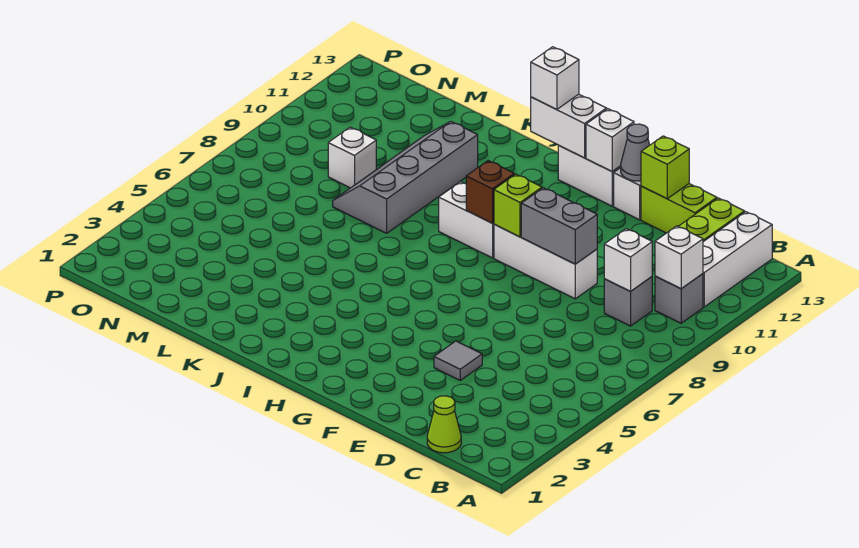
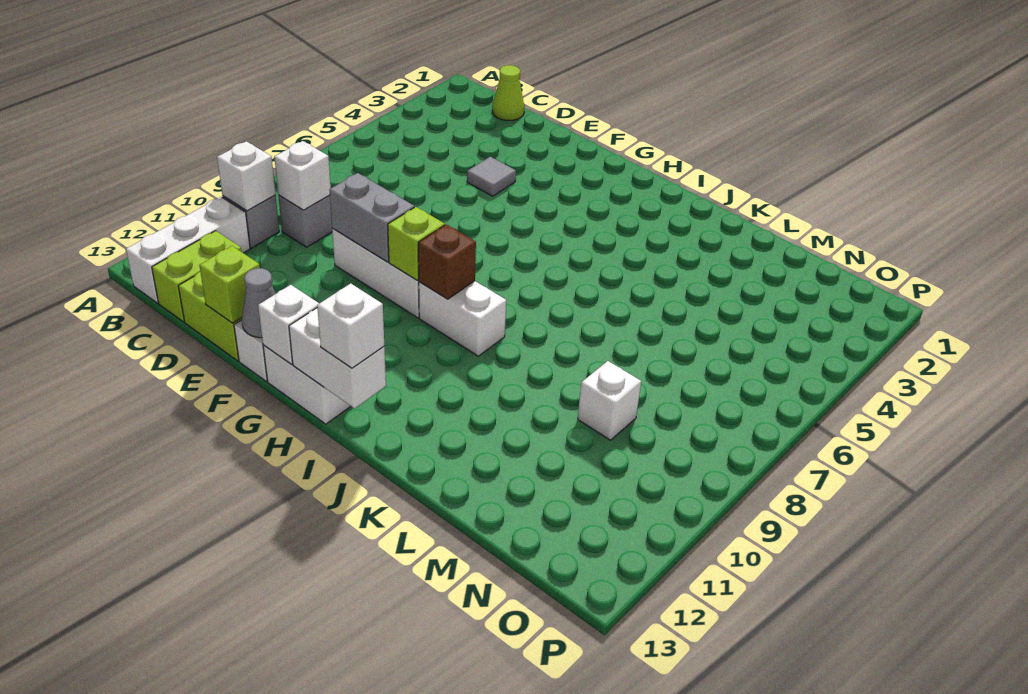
grey slope K8:L11 level 1 top K -> none

